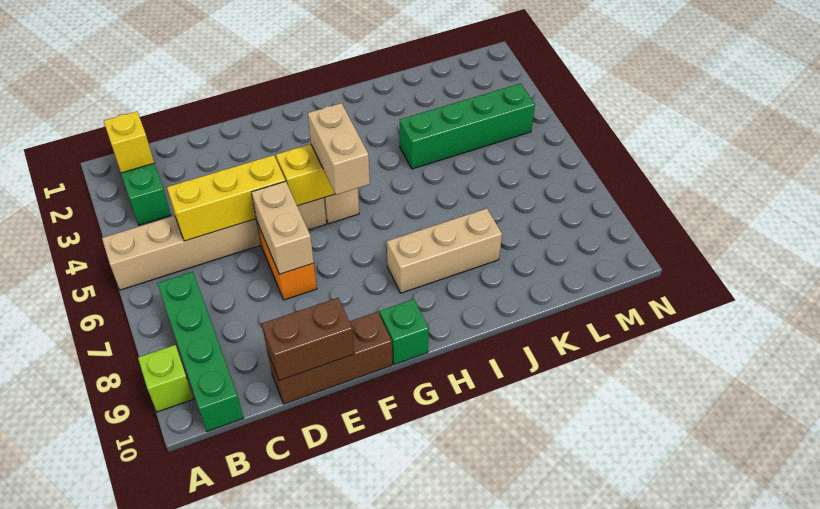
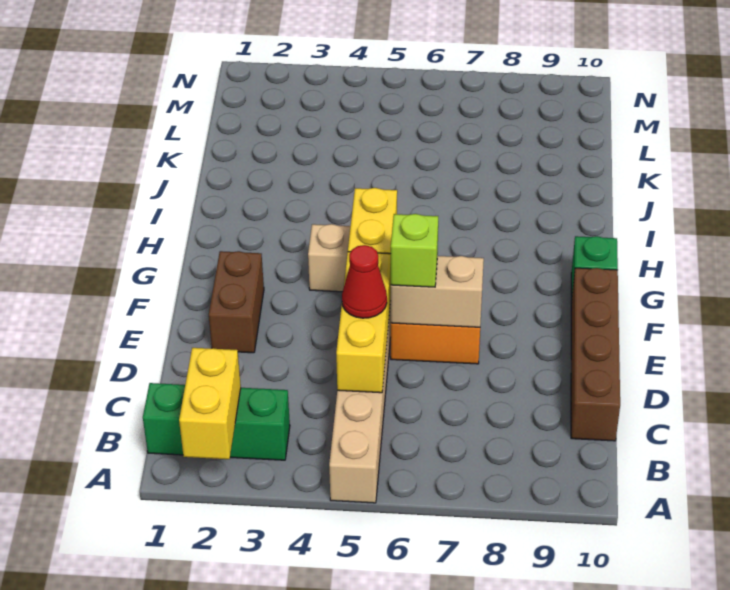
lime brick A9 level 1 -> lime brick E6 level 3
yellow brick B2 level 2 -> yellow brick A2:B2 level 2
green brick B7:B10 level 1 -> none
none -> red cone D5 level 3
brown brick D10:F10 level 1 -> brown brick C10:F10 level 1
brown brick D10:E10 level 2 -> brown brick E2:F2 level 1
tan brick G5:G6 level 3 -> none
tan brick H8:J8 level 1 -> none
green brick J4:M4 level 1 -> none

